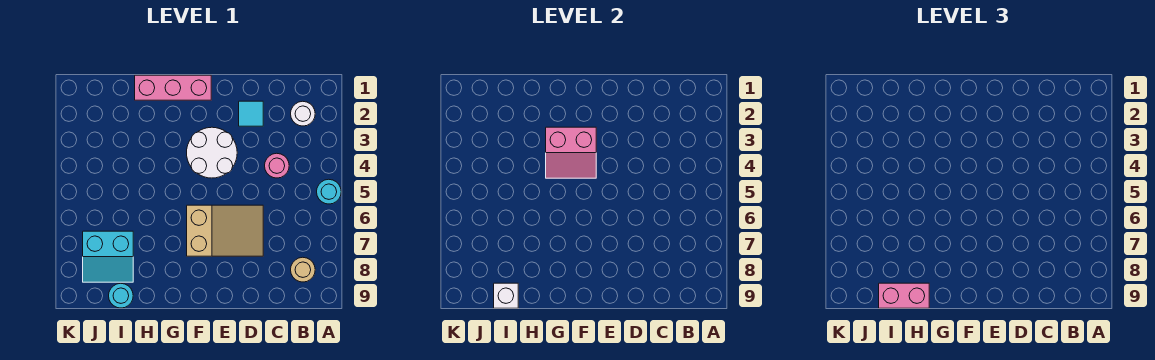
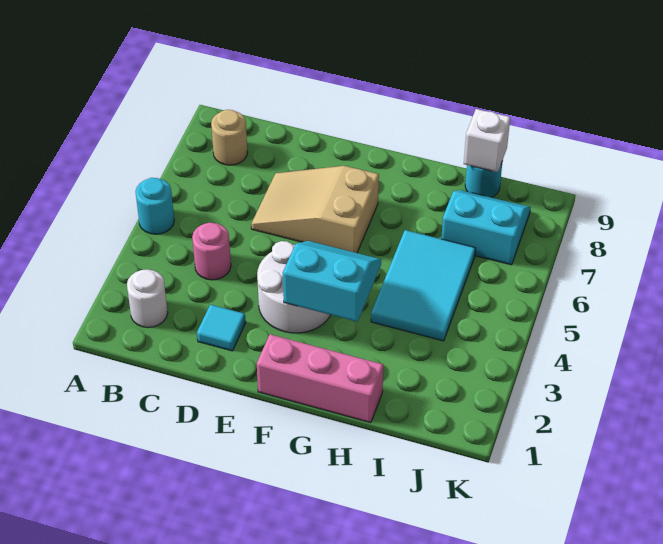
pink slope F3:G4 level 2 top 3 -> cyan slope F3:G4 level 2 top 3
none -> cyan tile H4:I6 level 1
pink brick H9:I9 level 3 -> none

